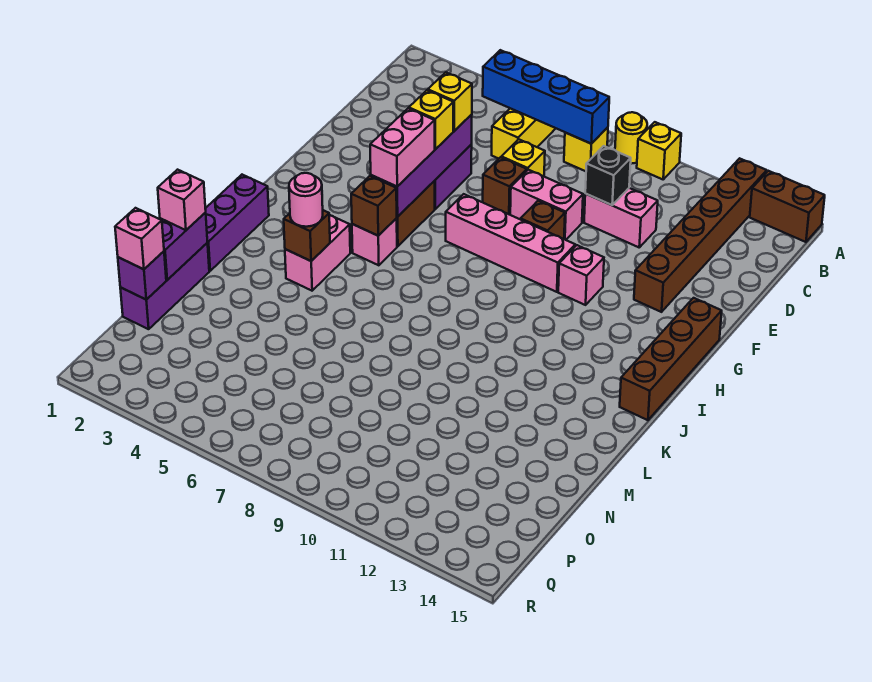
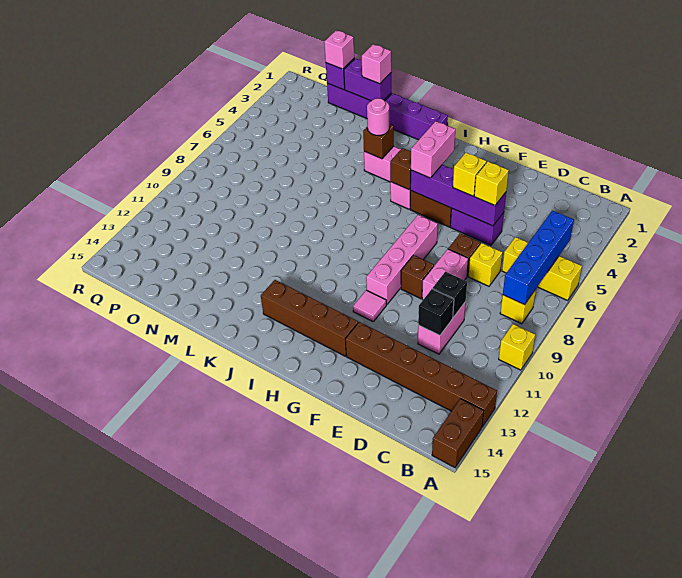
yellow round brick A9 level 1 -> none
none -> black brick D11 level 2
pink brick G5:H5 level 3 -> pink brick H4:H5 level 3
pink brick G11 level 1 -> pink tile G11 level 1
brown brick G15:J15 level 1 -> brown brick G13:J13 level 1

